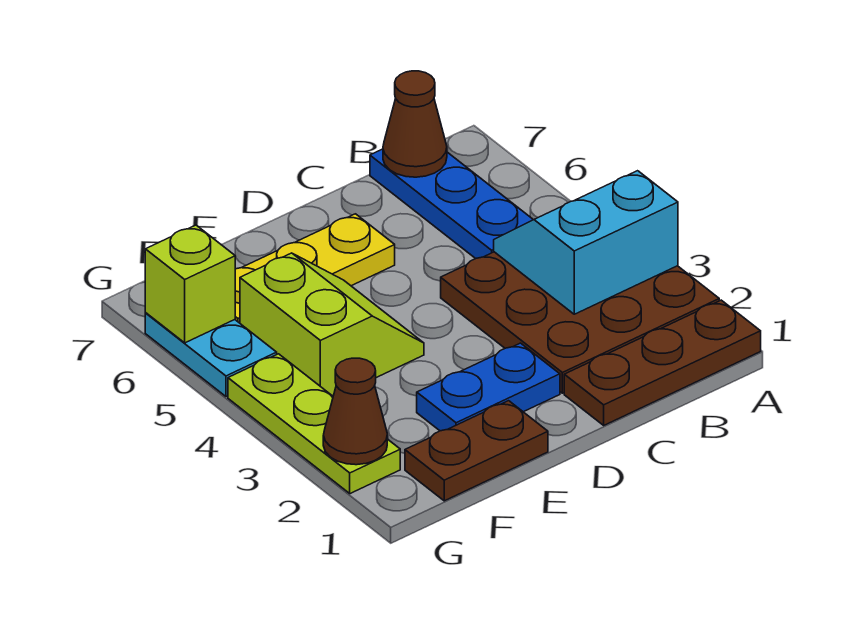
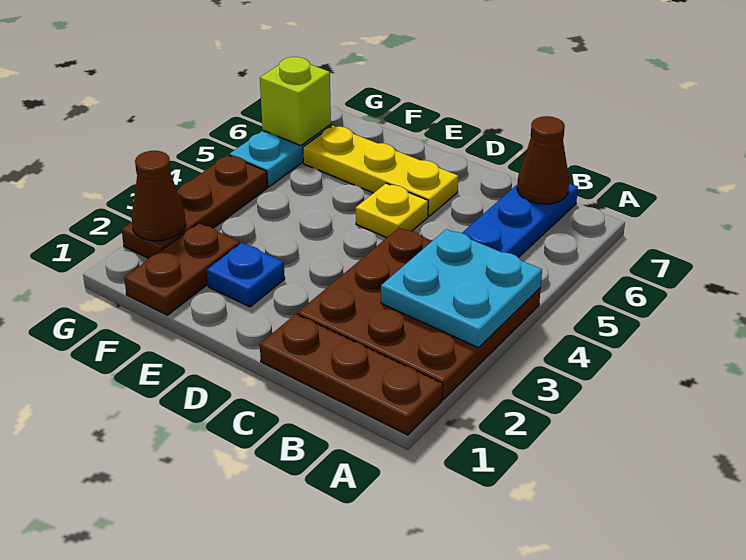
cyan slope A3:B4 level 2 top 3 -> cyan plate A3:B4 level 2
blue plate D2:E2 level 1 -> blue plate E2 level 1
none -> yellow plate D5 level 1
brown plate E1:F1 level 1 -> brown plate F1:F2 level 1
lime slope E4:F5 level 1 top F -> none
lime plate G2:G4 level 1 -> brown plate G2:G4 level 1

